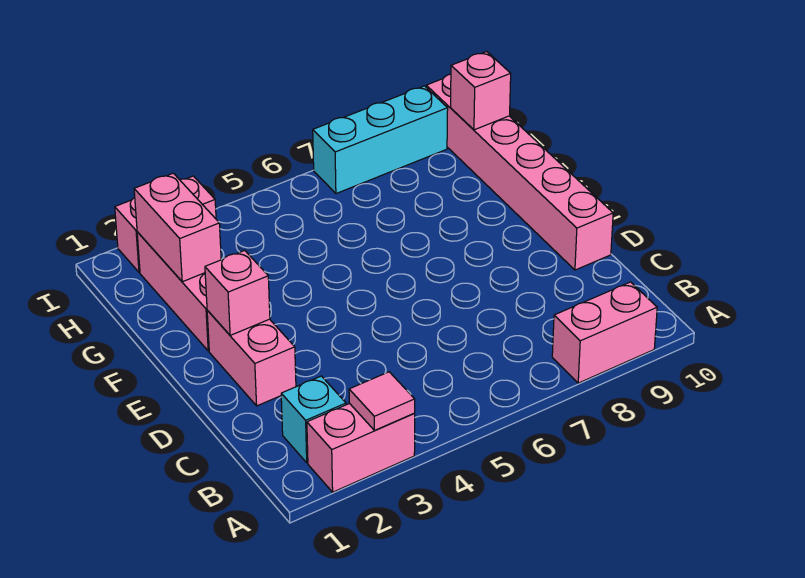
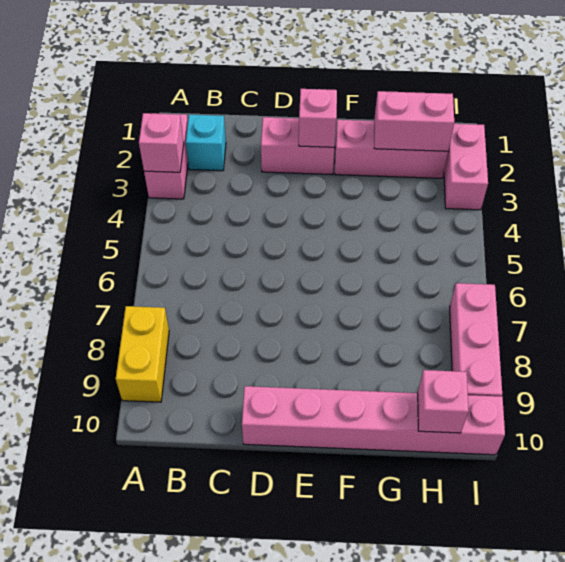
pink tile A3 level 2 -> pink brick A3 level 2
pink brick A8:A9 level 1 -> yellow brick A8:A9 level 1
cyan brick I7:I9 level 1 -> pink brick I7:I9 level 1

